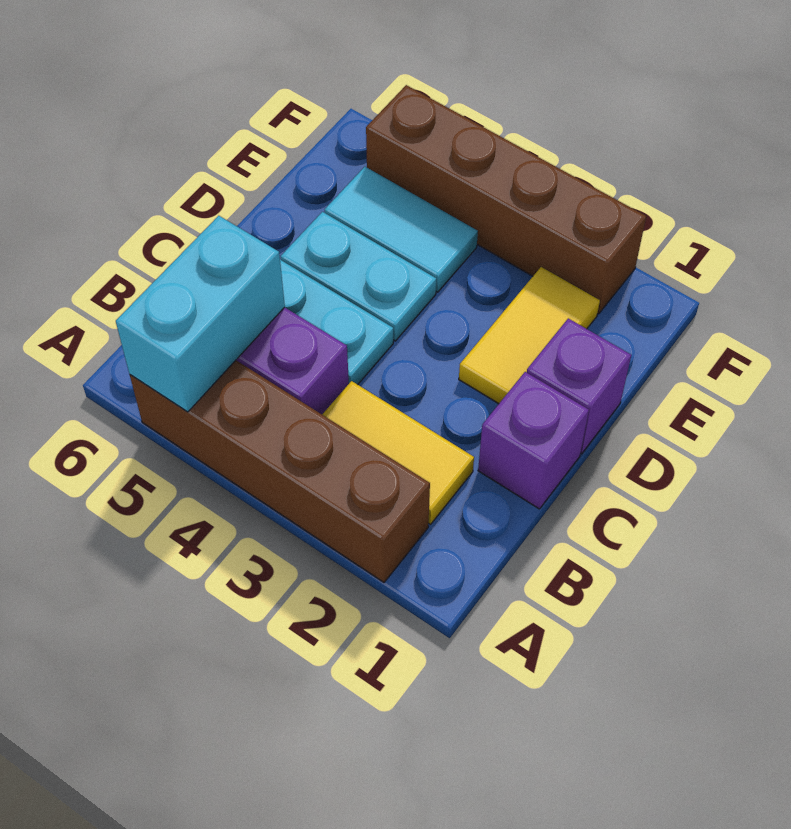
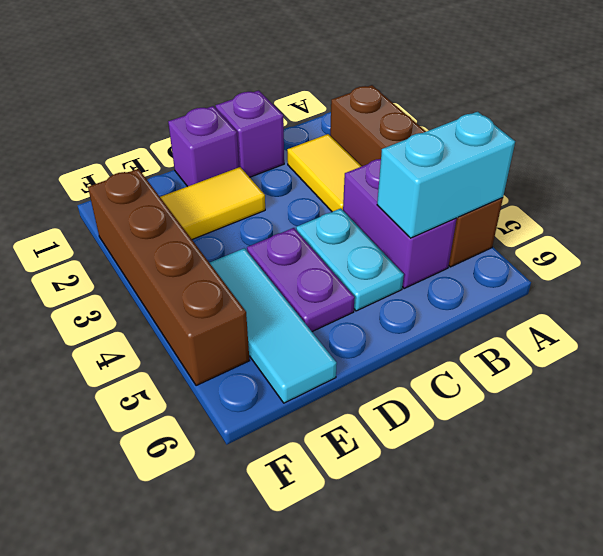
cyan plate D4:D5 level 1 -> purple plate D4:D5 level 1
cyan tile E4:E5 level 1 -> cyan tile E4:E6 level 1

